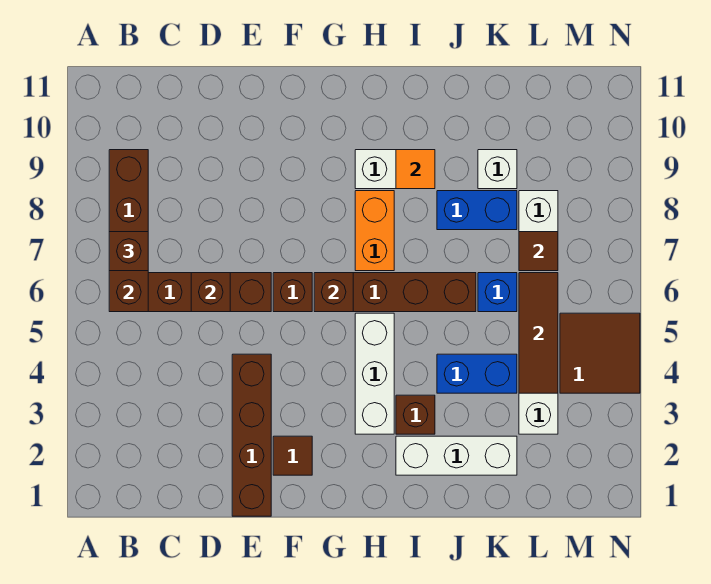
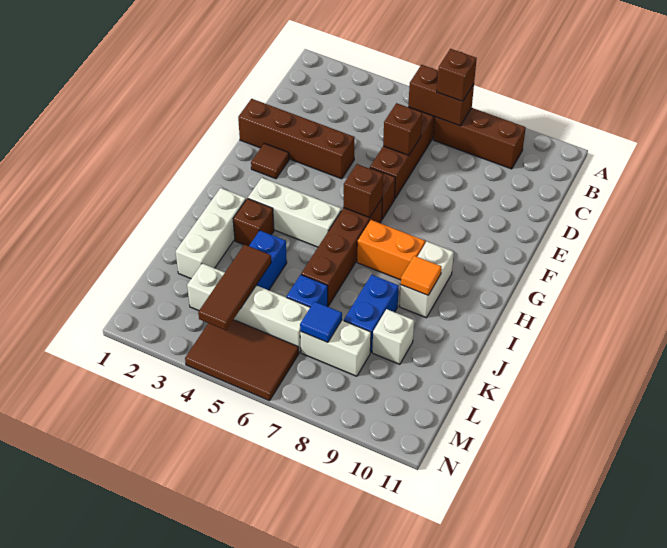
brown tile L4:L6 level 2 -> brown tile K4:M4 level 2
brown tile L7 level 2 -> blue tile L7 level 2
brown tile M4:N5 level 1 -> brown tile M4:N6 level 1

